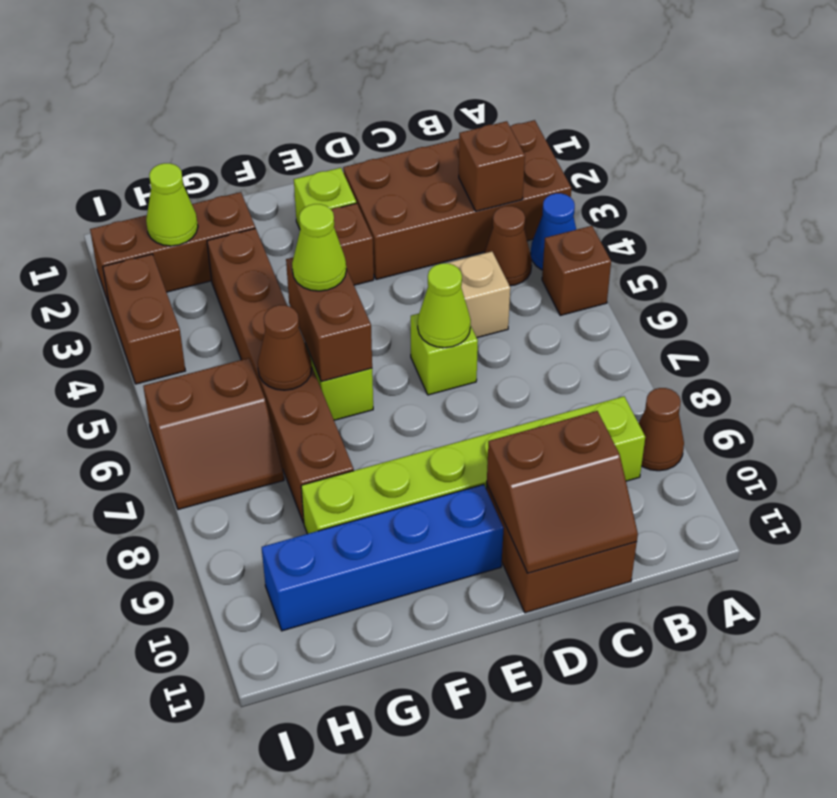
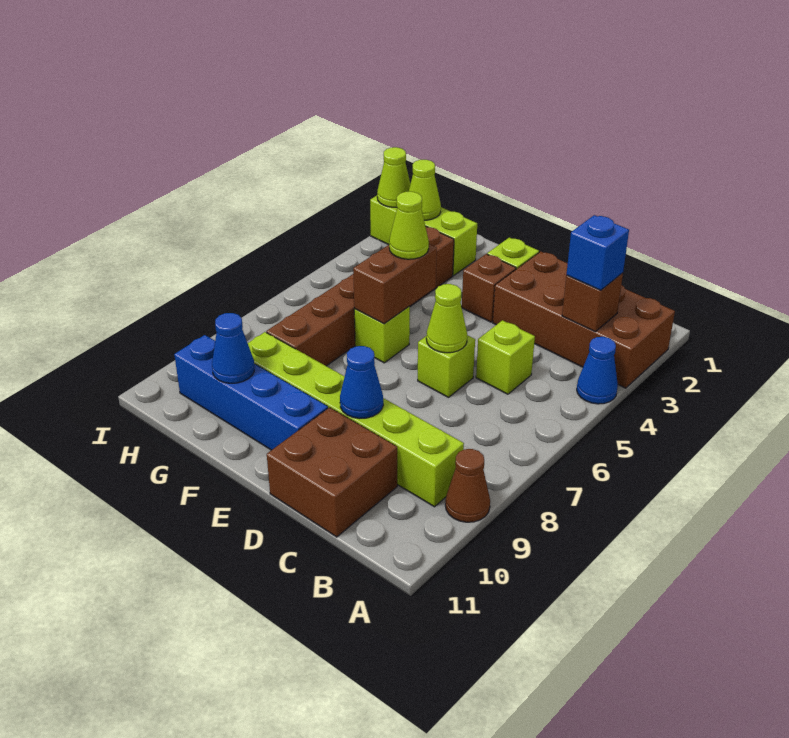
brown brick A5 level 1 -> none
none -> blue brick B3 level 3
brown cone B4 level 1 -> none
tan brick C5 level 1 -> lime brick C5 level 1
brown slope C10:D11 level 2 top 10 -> none
none -> blue cone D9 level 2
brown brick G2:I2 level 1 -> lime brick G2:I2 level 1
brown cone G6 level 2 -> none
none -> blue cone G10 level 2
brown slope H6:I7 level 1 top 6 -> none
none -> lime cone I2 level 2
brown brick I3:I4 level 1 -> none

